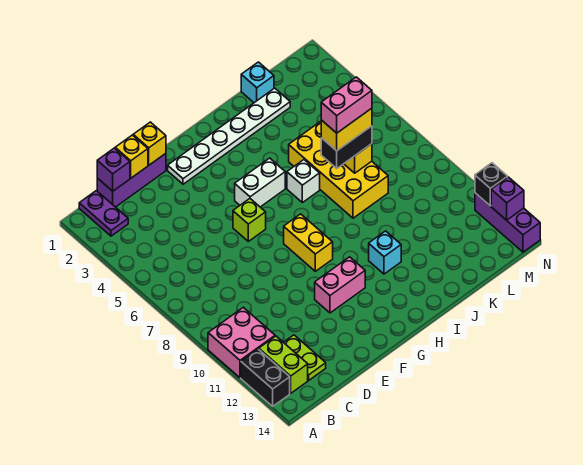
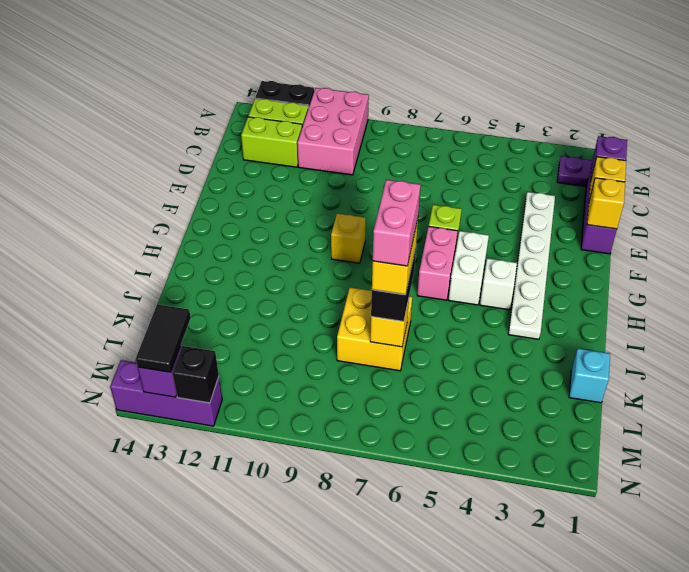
pink brick A10:B11 level 1 -> pink brick A10:C11 level 1
lime plate C12:C13 level 1 -> lime brick C12:C13 level 1
white plate F2:K2 level 1 -> white plate D3:I3 level 1
pink brick F11:G11 level 1 -> pink brick G6:H6 level 1
yellow brick G8:G9 level 1 -> yellow brick G9 level 1
white brick I6 level 1 -> white brick H4 level 1
cyan brick I11 level 1 -> none
yellow brick J5:K8 level 1 -> yellow brick J7:K8 level 1
none -> black tile M13:N13 level 3

